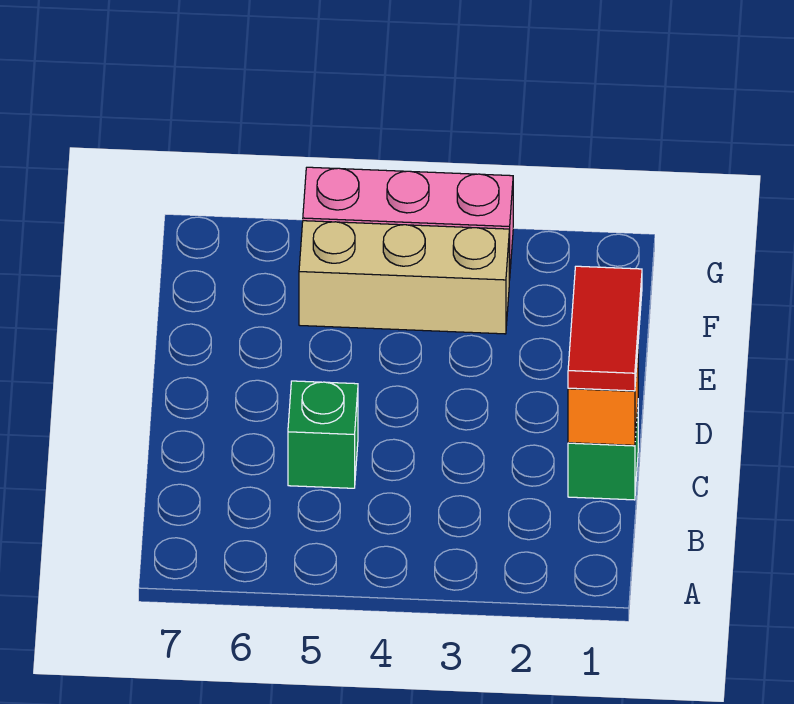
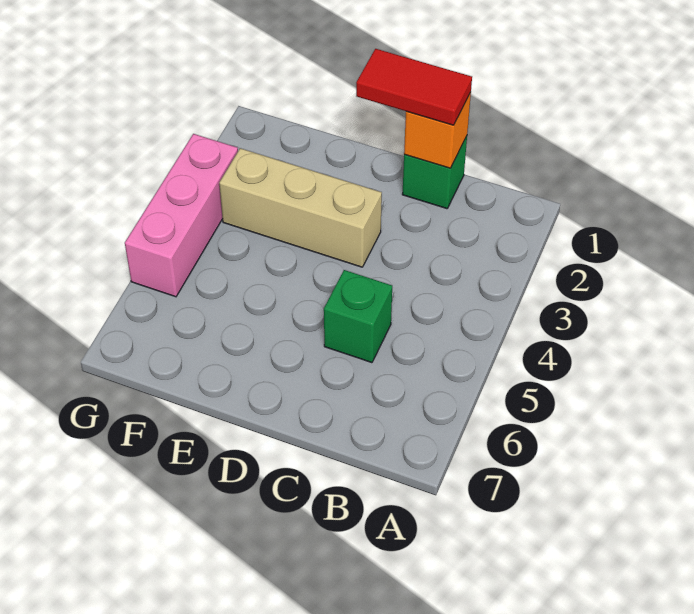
tan brick F3:F5 level 1 -> tan brick D3:F3 level 1

